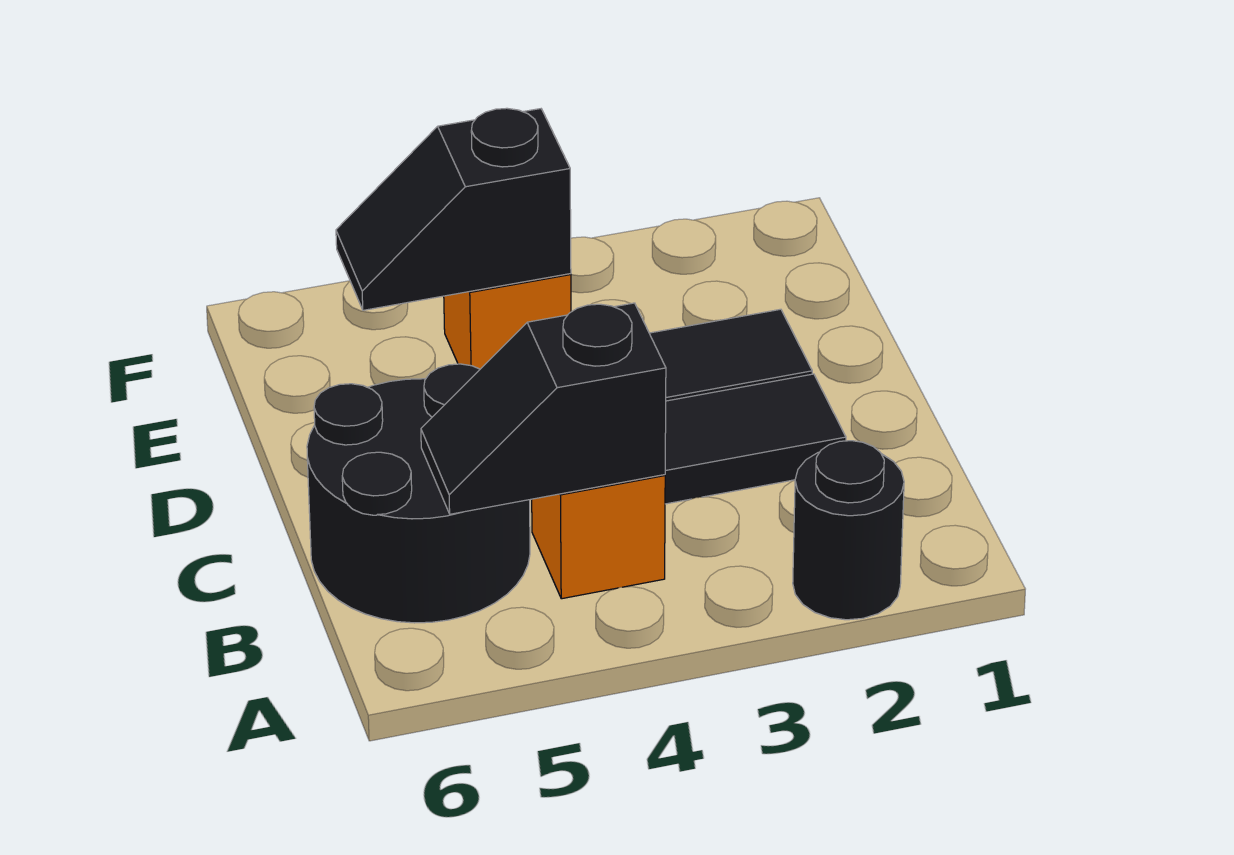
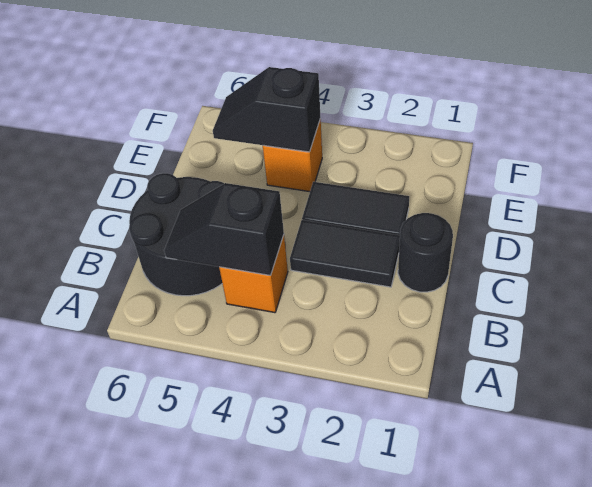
black round brick A2 level 1 -> black round brick C1 level 1

